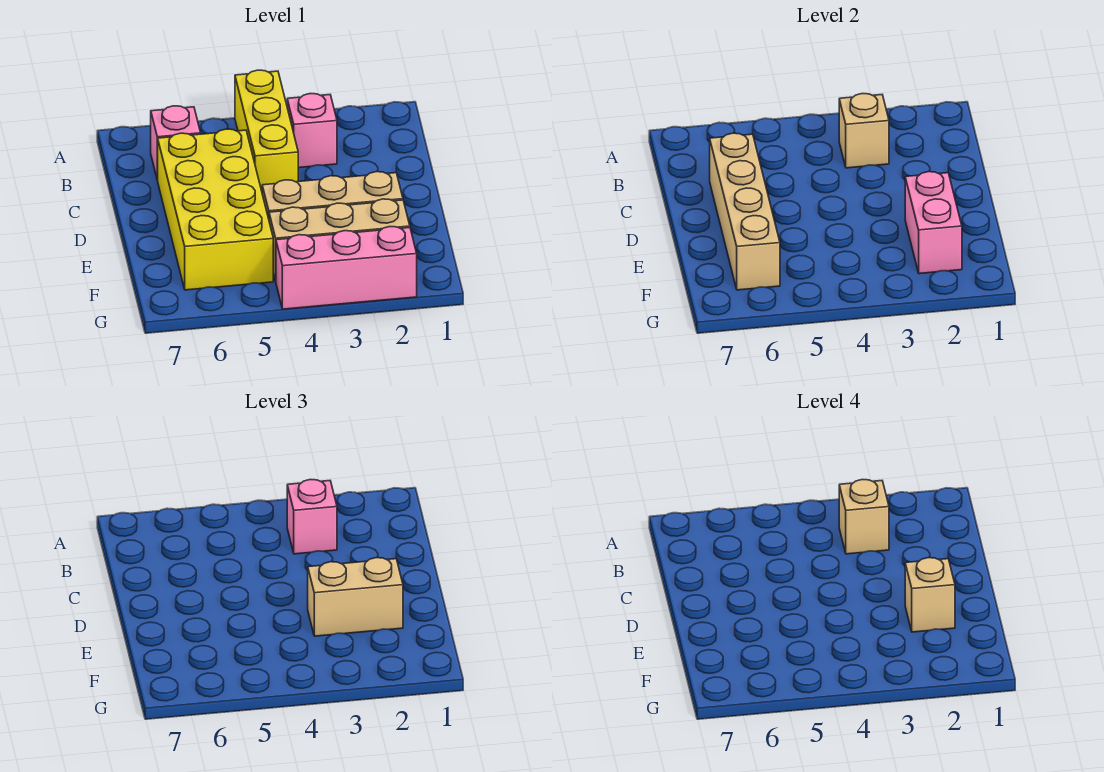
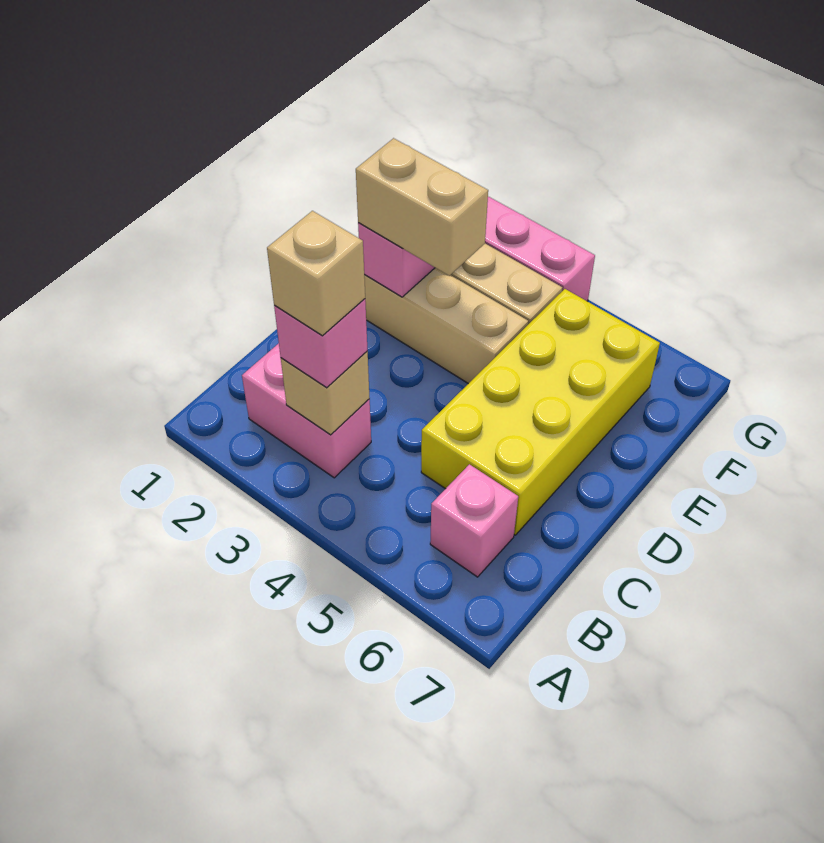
yellow brick A4:C4 level 1 -> none
pink brick B3 level 1 -> pink brick B2:B3 level 1
tan brick C6:F6 level 2 -> none
tan brick E2 level 4 -> none

